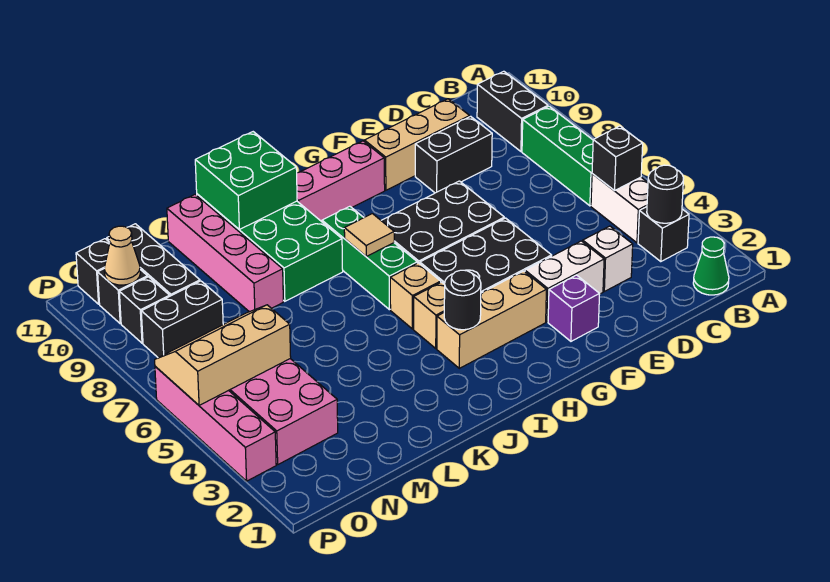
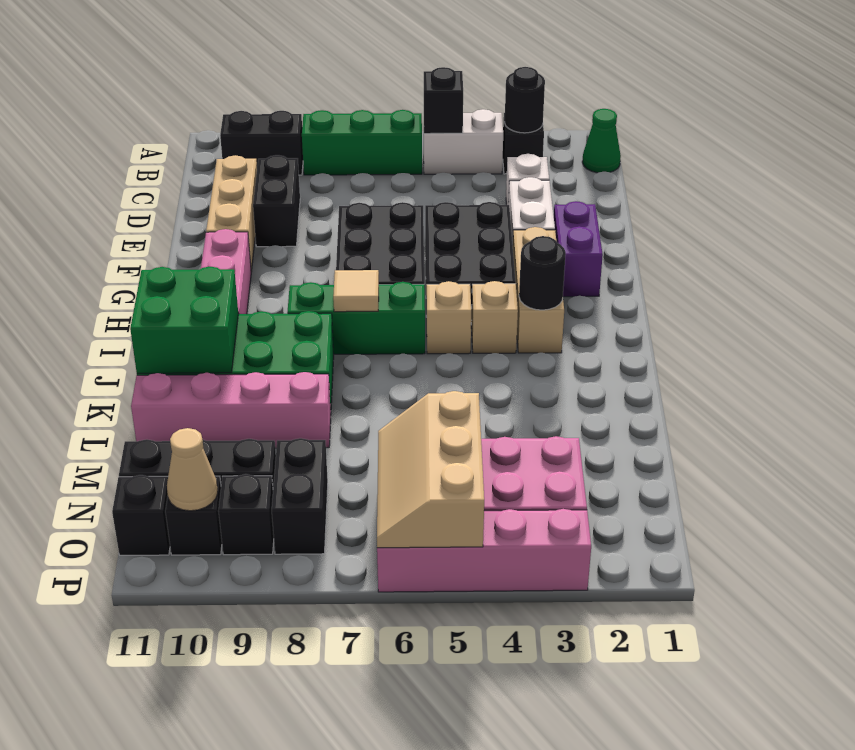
purple brick F2 level 1 -> purple brick F2:G2 level 1

